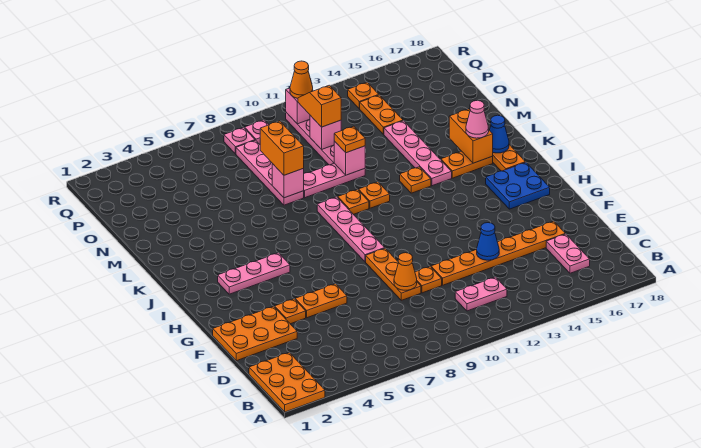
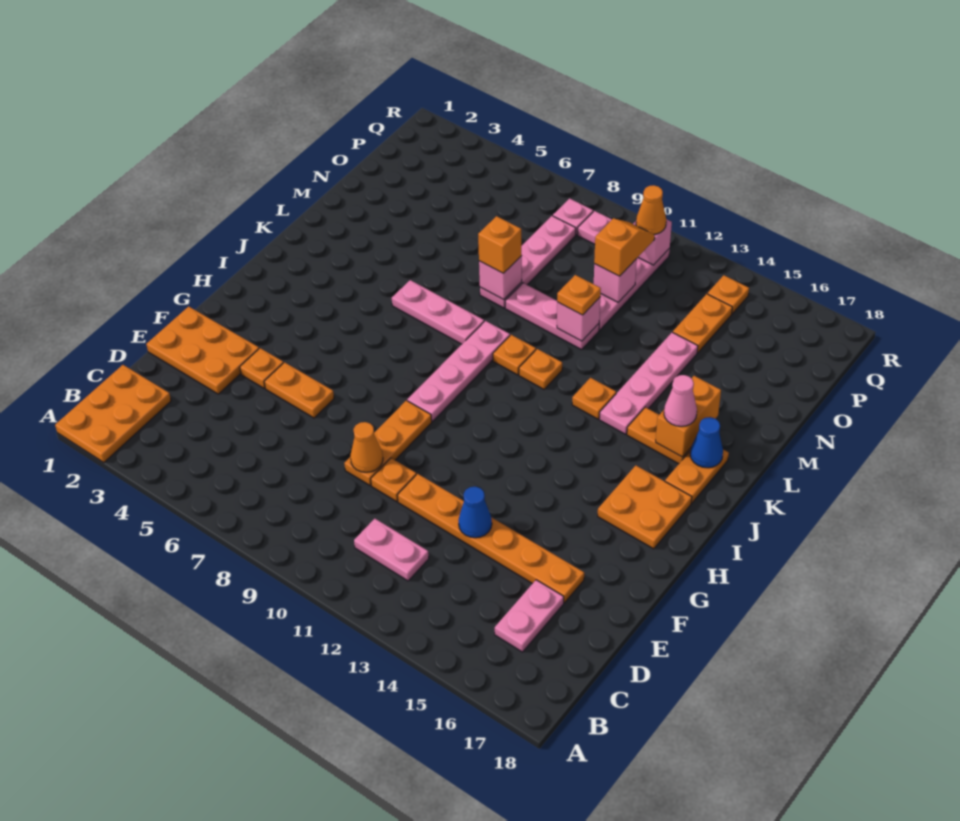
blue plate H16:I17 level 1 -> orange plate H16:I17 level 1
pink plate I3:I5 level 1 -> pink plate K6:K8 level 1
orange brick M8:N8 level 3 -> orange brick M8 level 3

